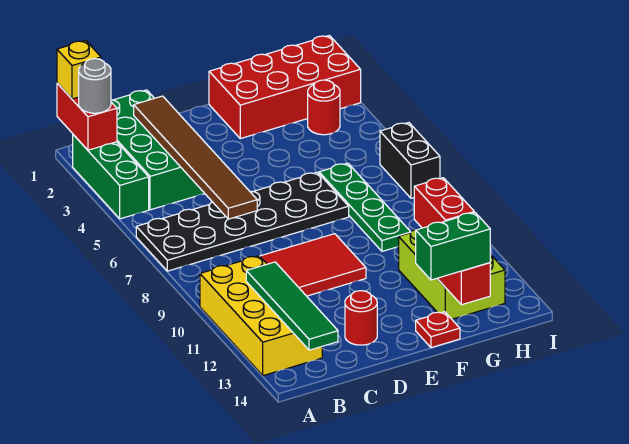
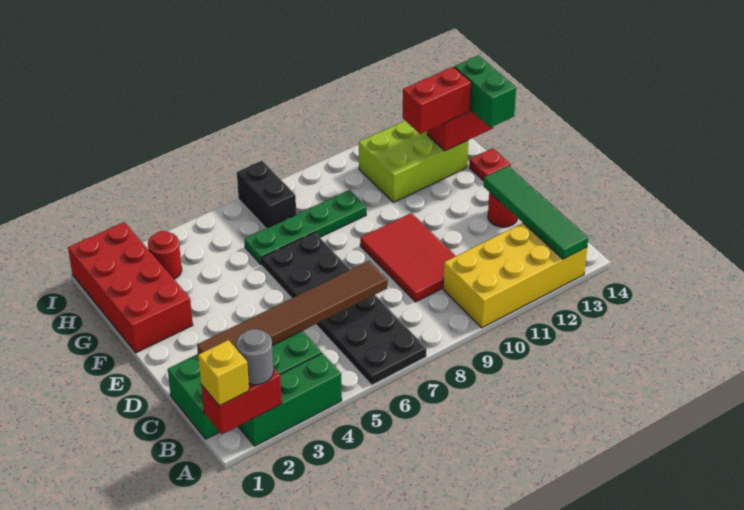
green tile B11:B14 level 2 -> green tile A13:D13 level 2
black brick I6:I7 level 1 -> black brick H7:I7 level 1

